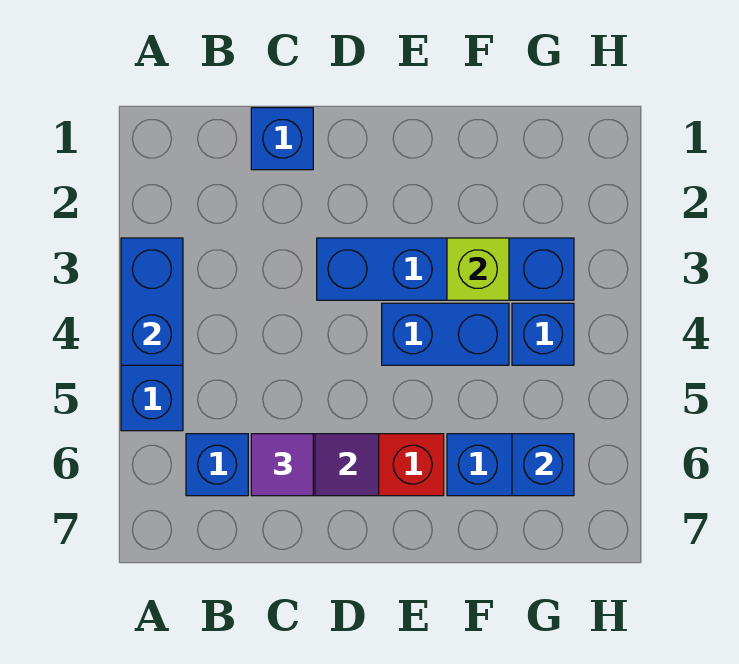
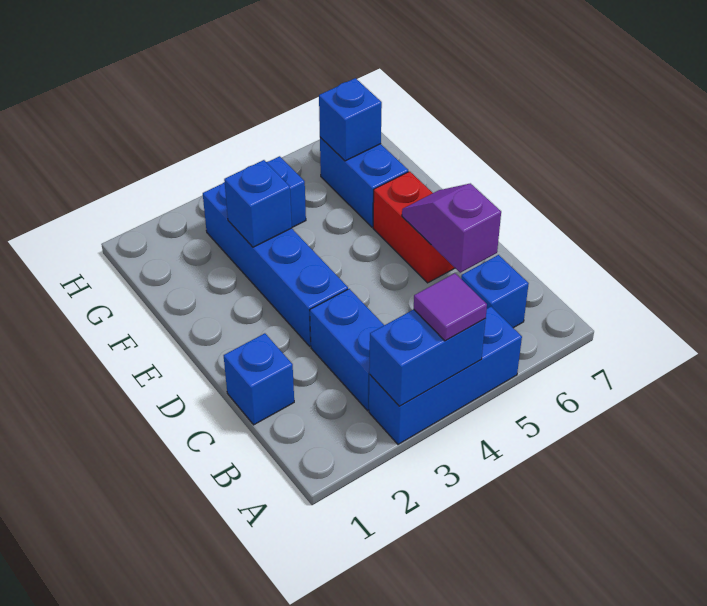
purple tile C6 level 3 -> purple tile A4 level 3
blue brick E4:F4 level 1 -> blue brick B3:C3 level 1
lime brick F3 level 2 -> blue brick F3 level 2

